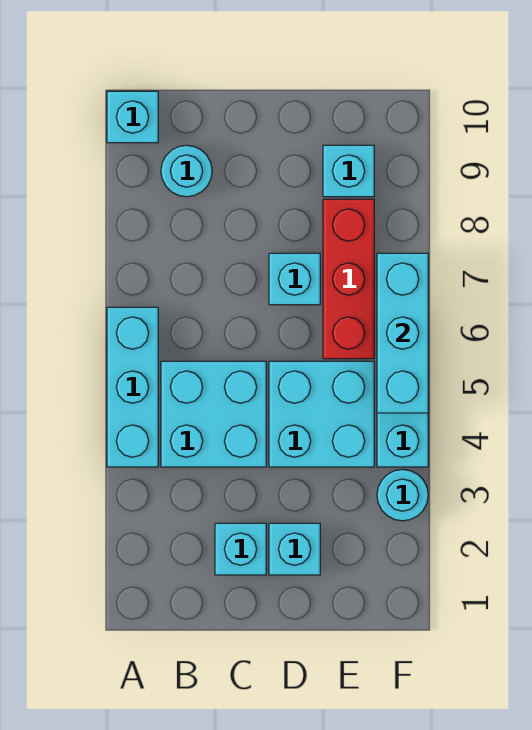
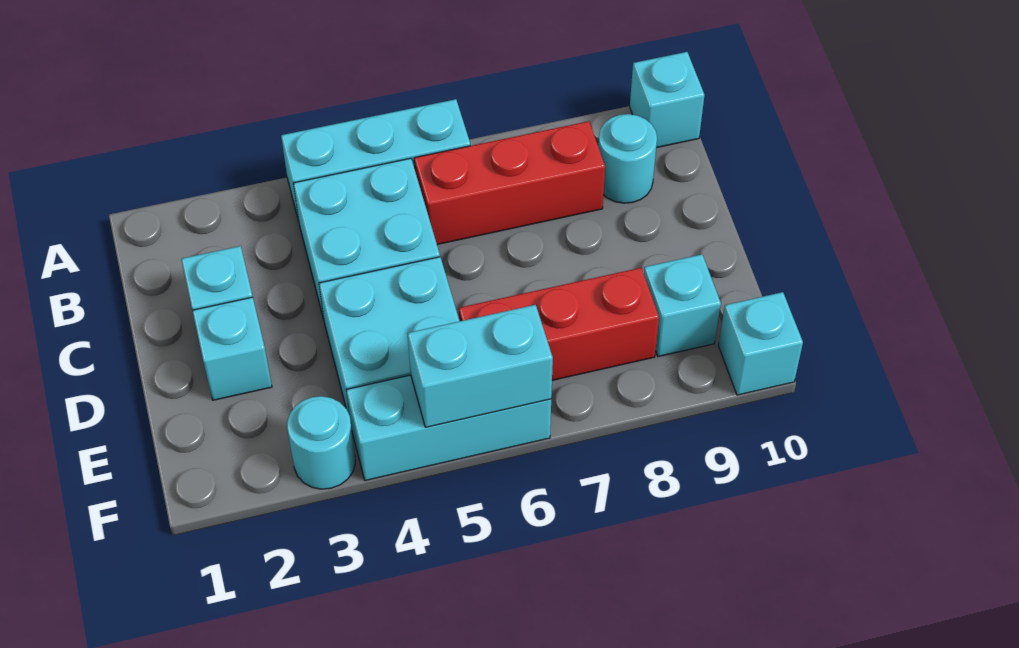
none -> red brick B6:B8 level 1
cyan brick D7 level 1 -> cyan brick F10 level 1
cyan brick F5:F7 level 2 -> cyan brick F5:F6 level 2

